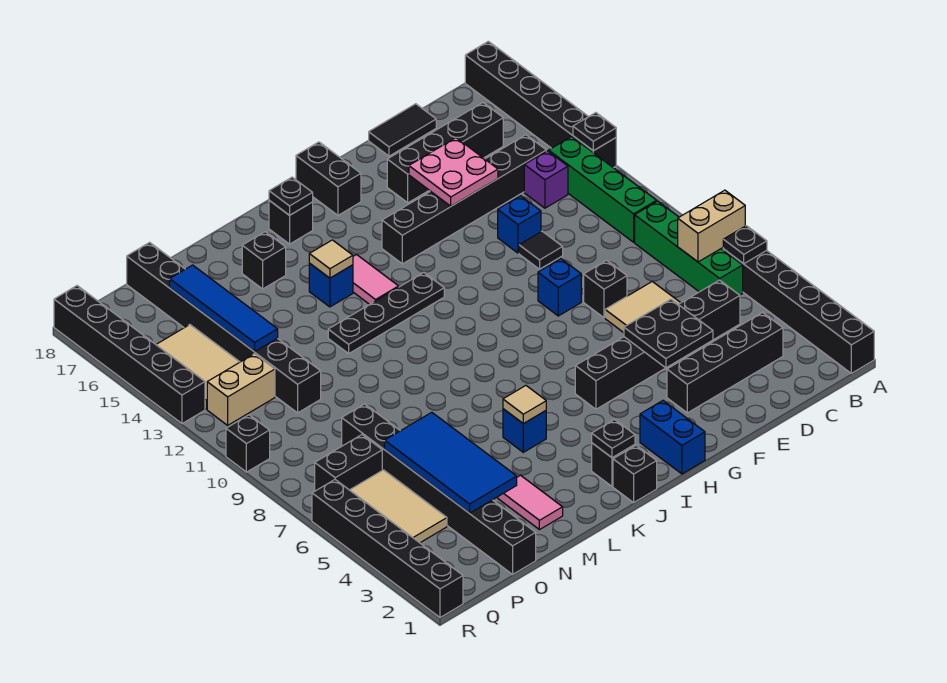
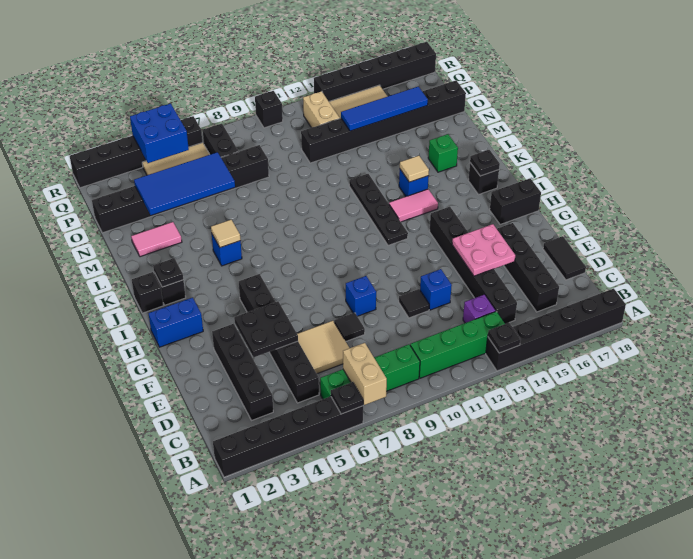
black brick E8 level 1 -> black tile E8 level 1
black brick L16 level 1 -> green brick L16 level 1
none -> blue brick Q4:R5 level 2

